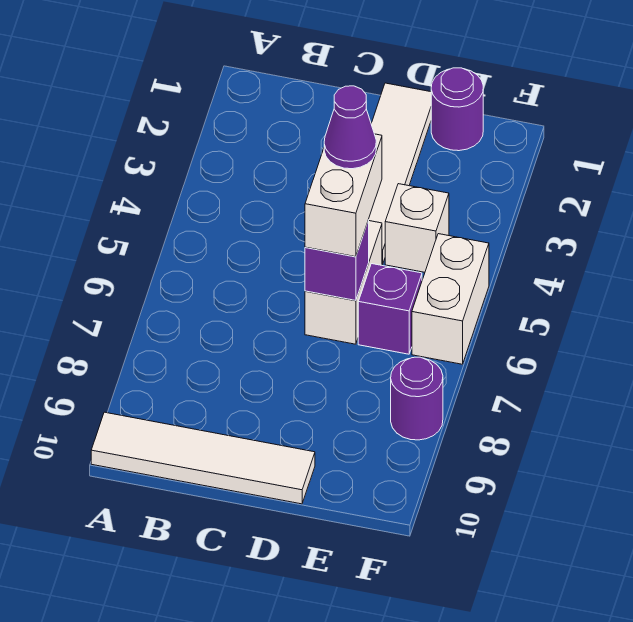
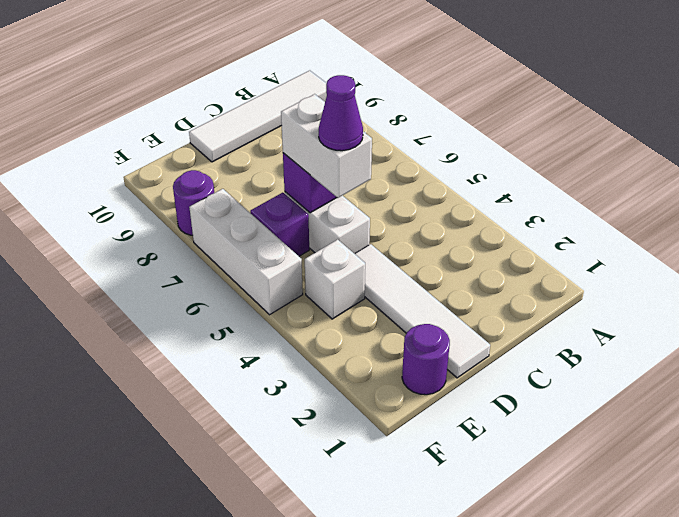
white brick F5:F6 level 1 -> white brick F5:F7 level 1

